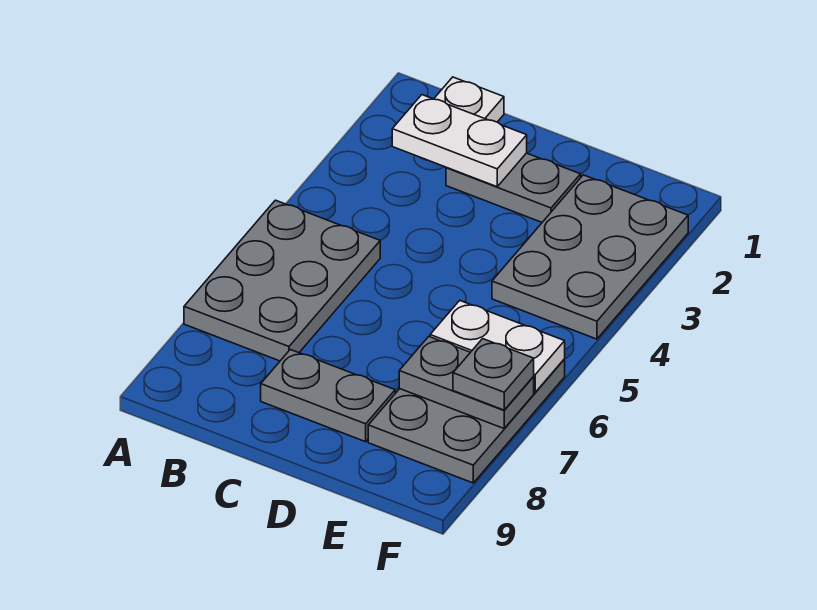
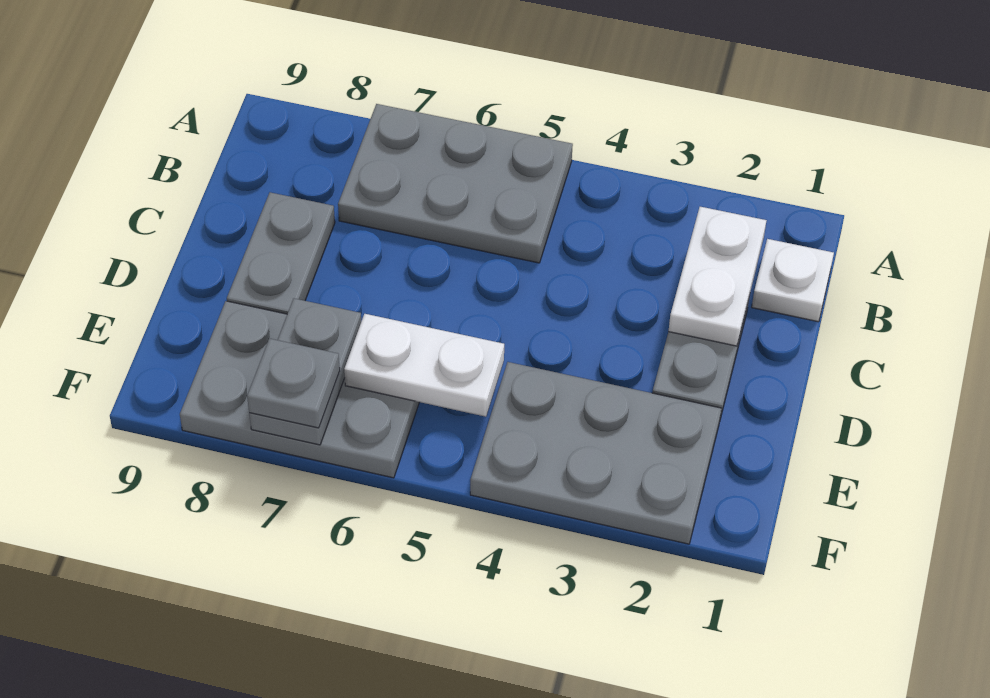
white plate E6:F6 level 2 -> white plate E5:E6 level 2

